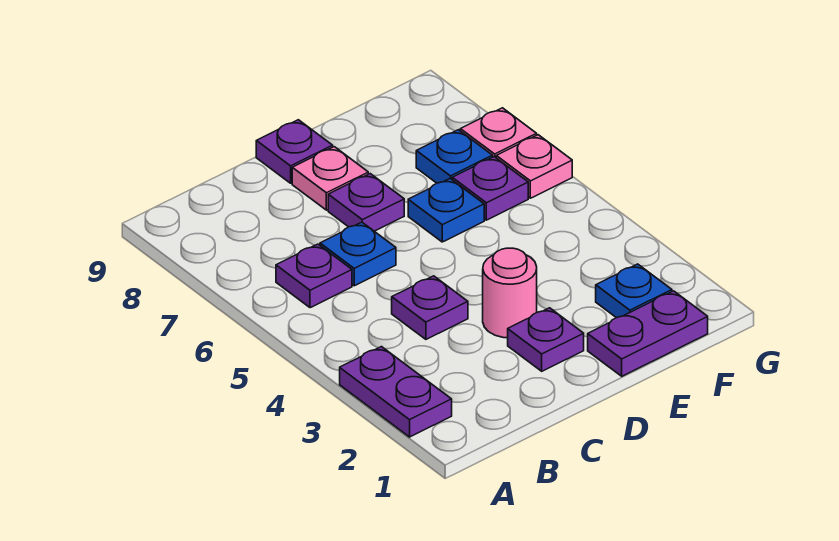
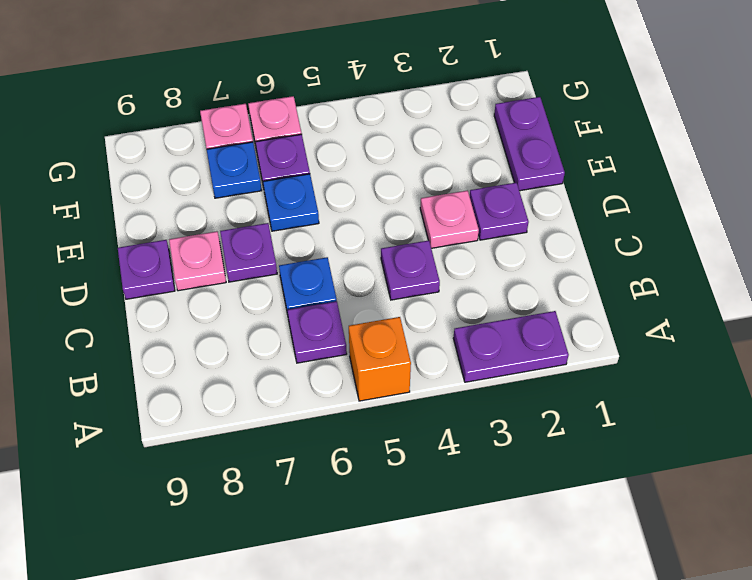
none -> orange brick A5 level 1
pink round brick D3 level 1 -> pink plate D3 level 1
blue plate F2 level 1 -> none

